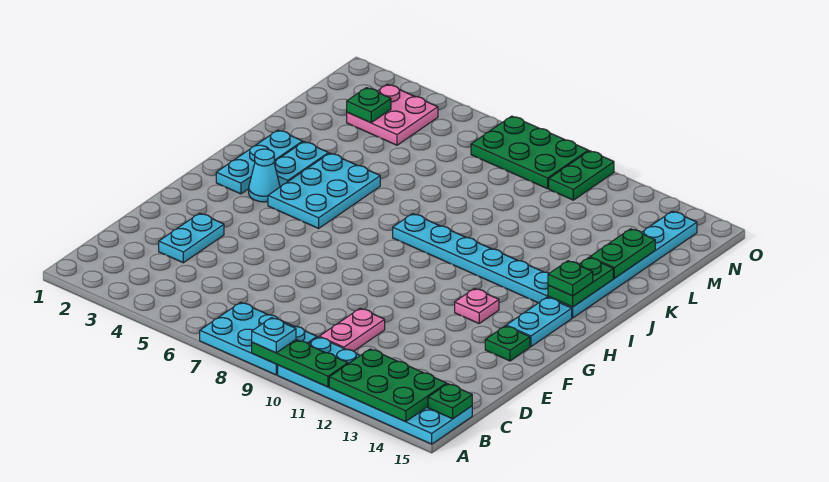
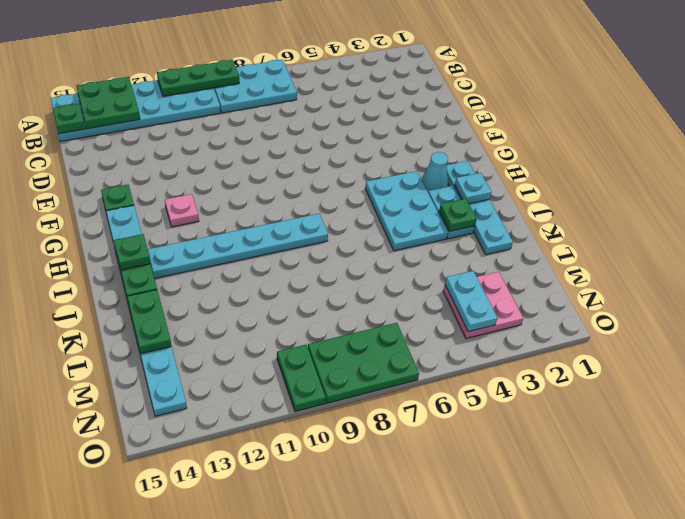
cyan plate A9 level 3 -> cyan plate I2 level 2
green plate A12:B14 level 2 -> green plate A13:B14 level 2
pink plate C10:D10 level 1 -> none
cyan plate D3:E3 level 1 -> cyan plate M4:N4 level 2
cyan plate H2:J2 level 1 -> cyan plate H2:K2 level 1
green plate M3 level 2 -> green plate J3 level 2

